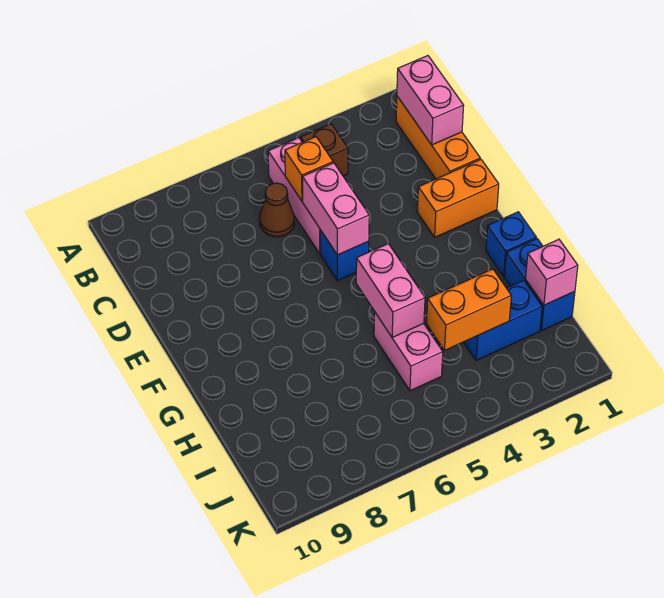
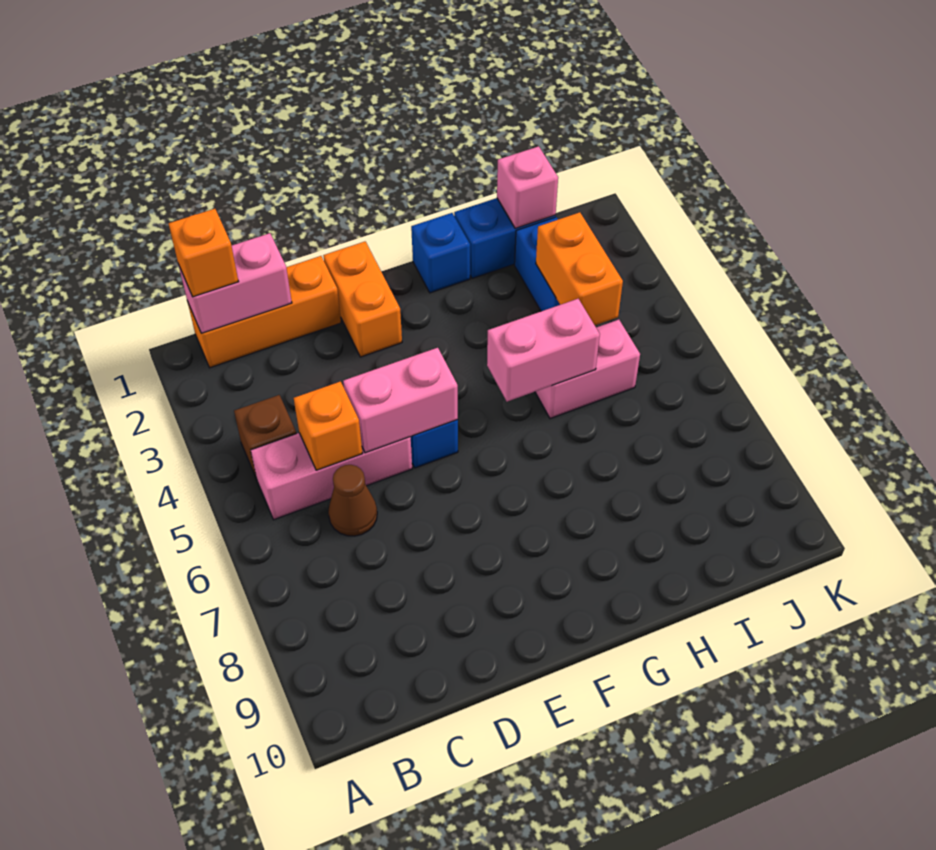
none -> orange brick B1 level 3

